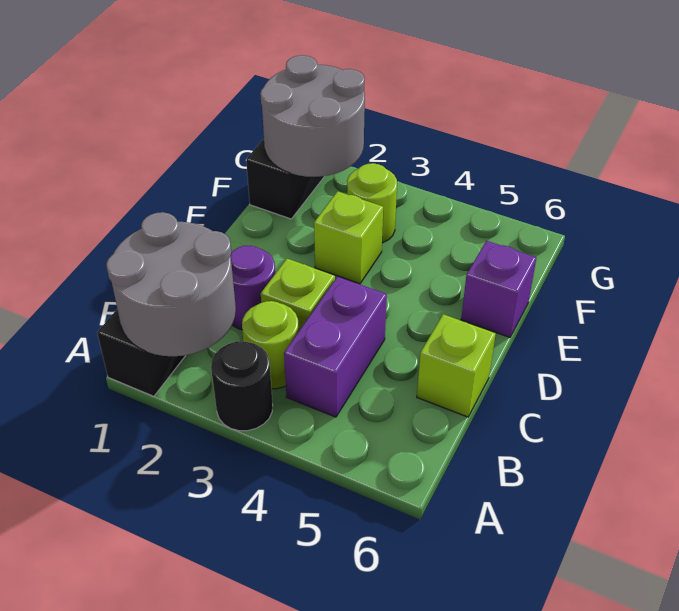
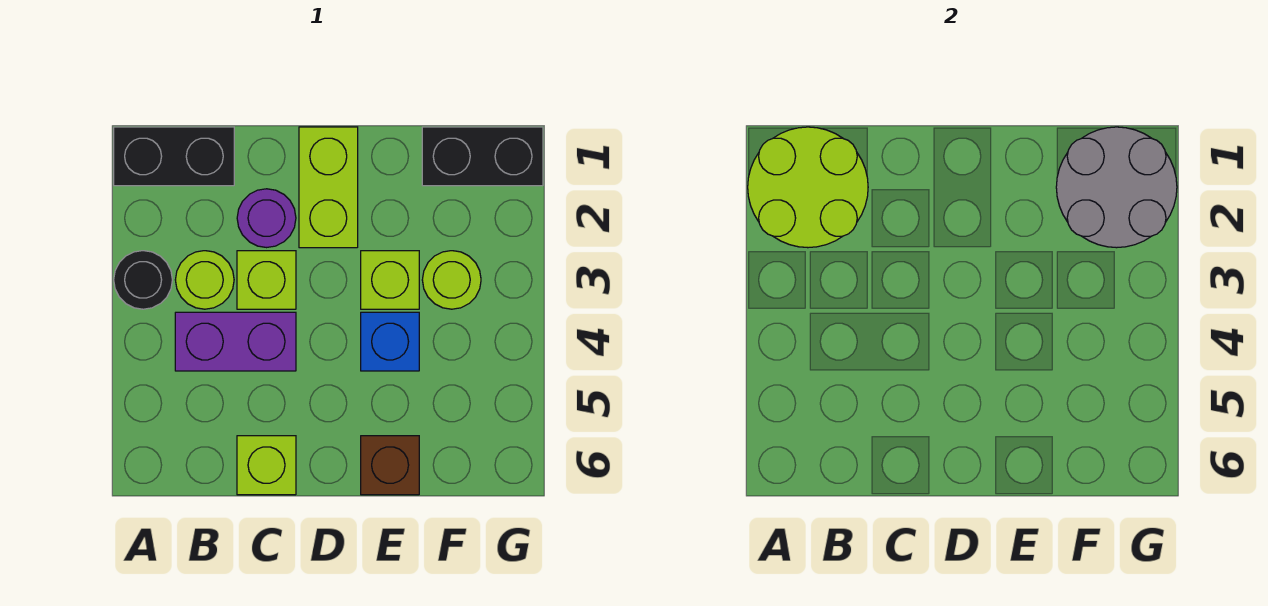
grey round brick A1:B2 level 2 -> lime round brick A1:B2 level 2
none -> lime brick D1:D2 level 1
none -> blue brick E4 level 1
purple brick E6 level 1 -> brown brick E6 level 1

